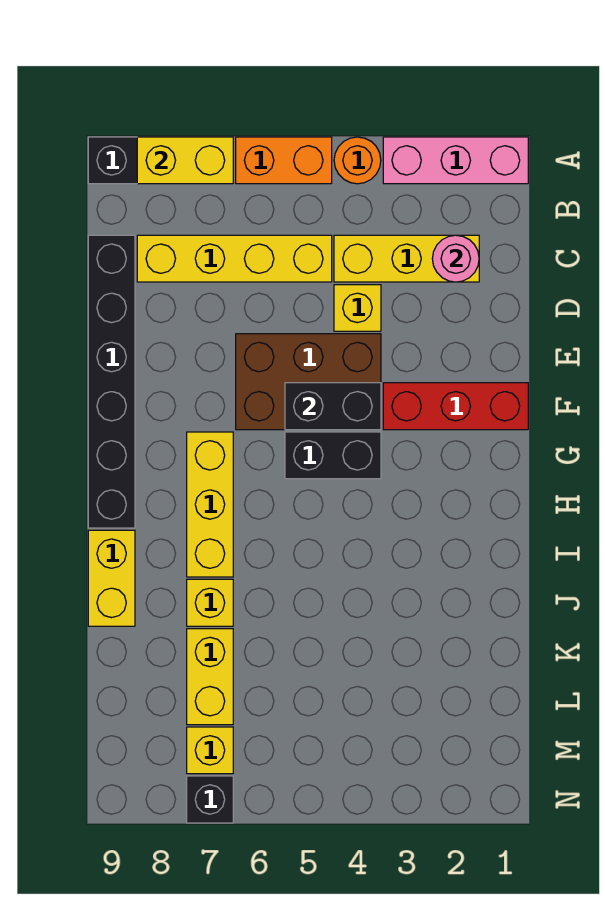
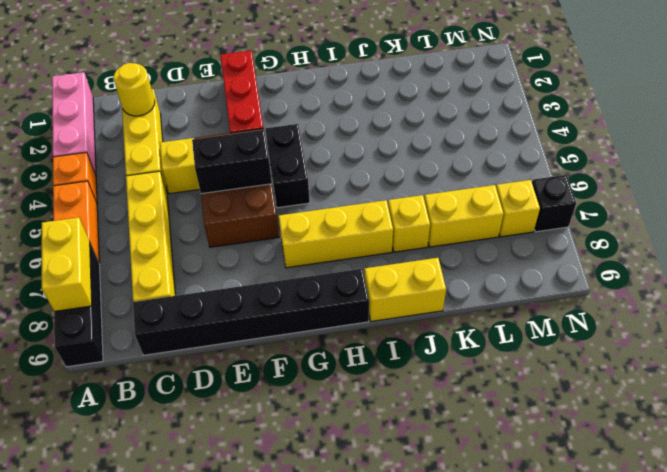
orange round brick A4 level 1 -> orange brick A4 level 1
pink round brick C2 level 2 -> yellow round brick C2 level 2
black brick F4:F5 level 2 -> black brick E5:F5 level 2

